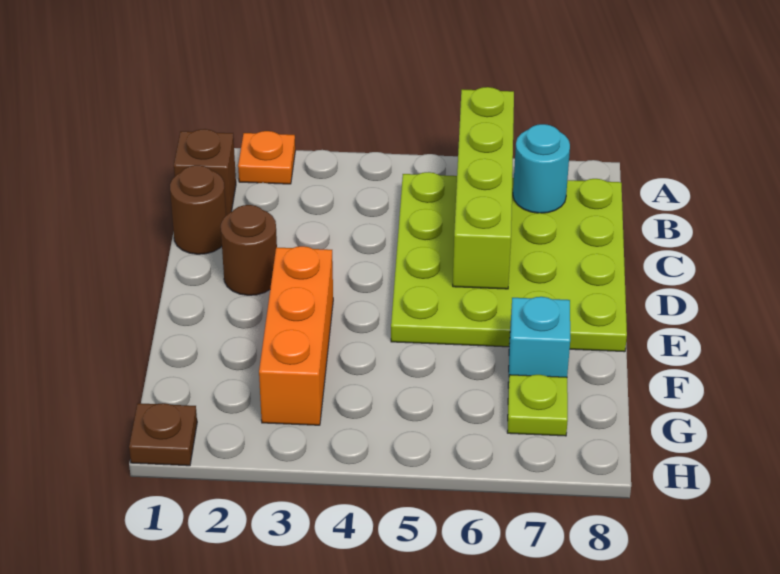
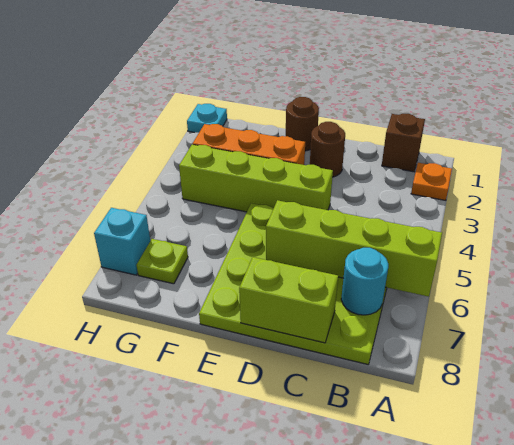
brown round brick C1 level 1 -> brown round brick E1 level 1
none -> lime brick C8:D8 level 2
none -> lime brick D4:G4 level 1
cyan brick F7 level 1 -> cyan brick H7 level 1
brown plate H1 level 1 -> cyan plate H1 level 1

